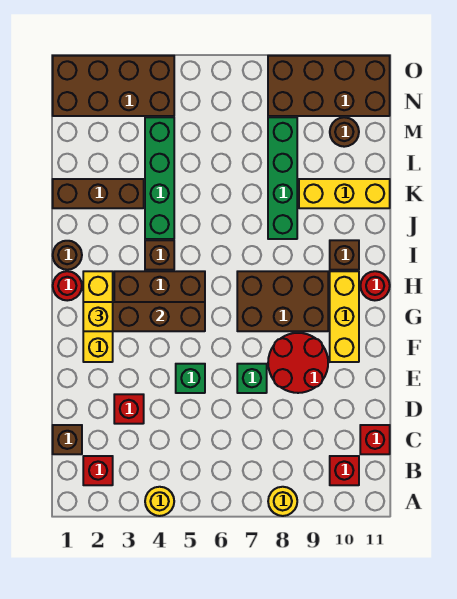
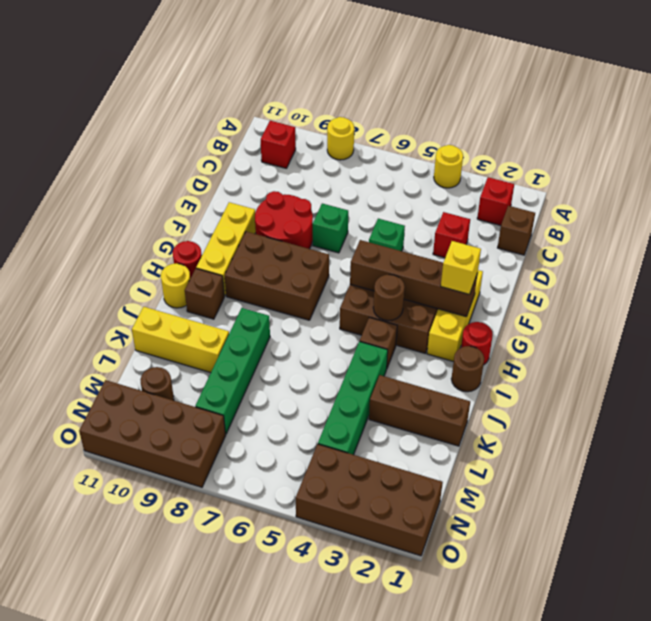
red brick C11 level 1 -> none
none -> brown round brick H4 level 2
none -> yellow round brick I11 level 1

